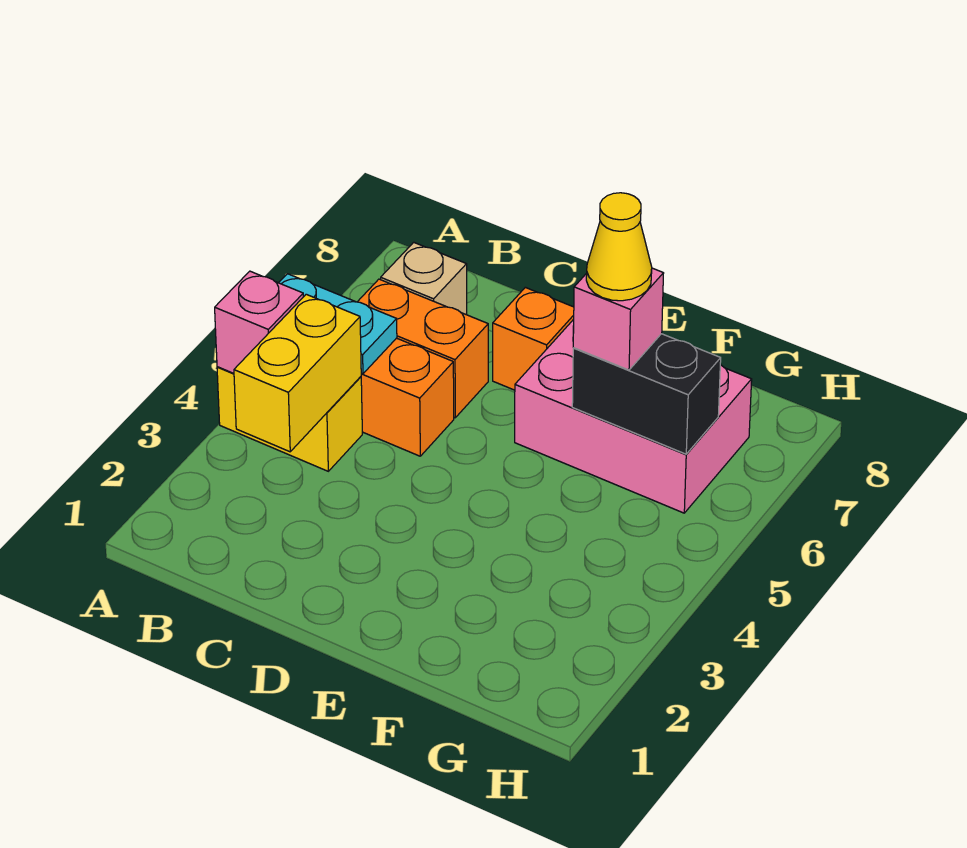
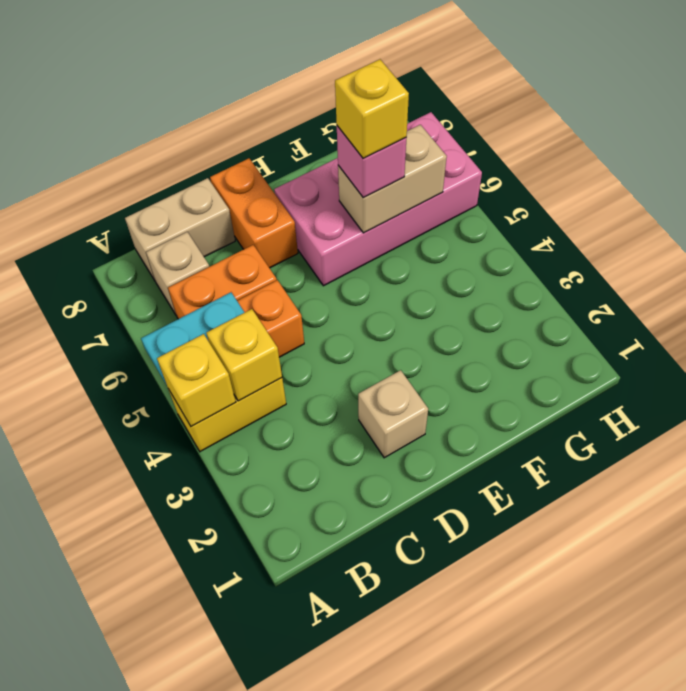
pink brick A4 level 2 -> yellow brick A4 level 2
yellow brick B3:B4 level 2 -> yellow brick B4 level 2
none -> tan brick B8:C8 level 1
none -> tan brick D2 level 1
orange brick D7 level 1 -> orange brick D7:D8 level 1
pink brick E6:G7 level 1 -> pink brick E6:H7 level 1
black brick F6:G6 level 2 -> tan brick F6:G6 level 2
yellow cone F6 level 4 -> yellow brick F6 level 4

